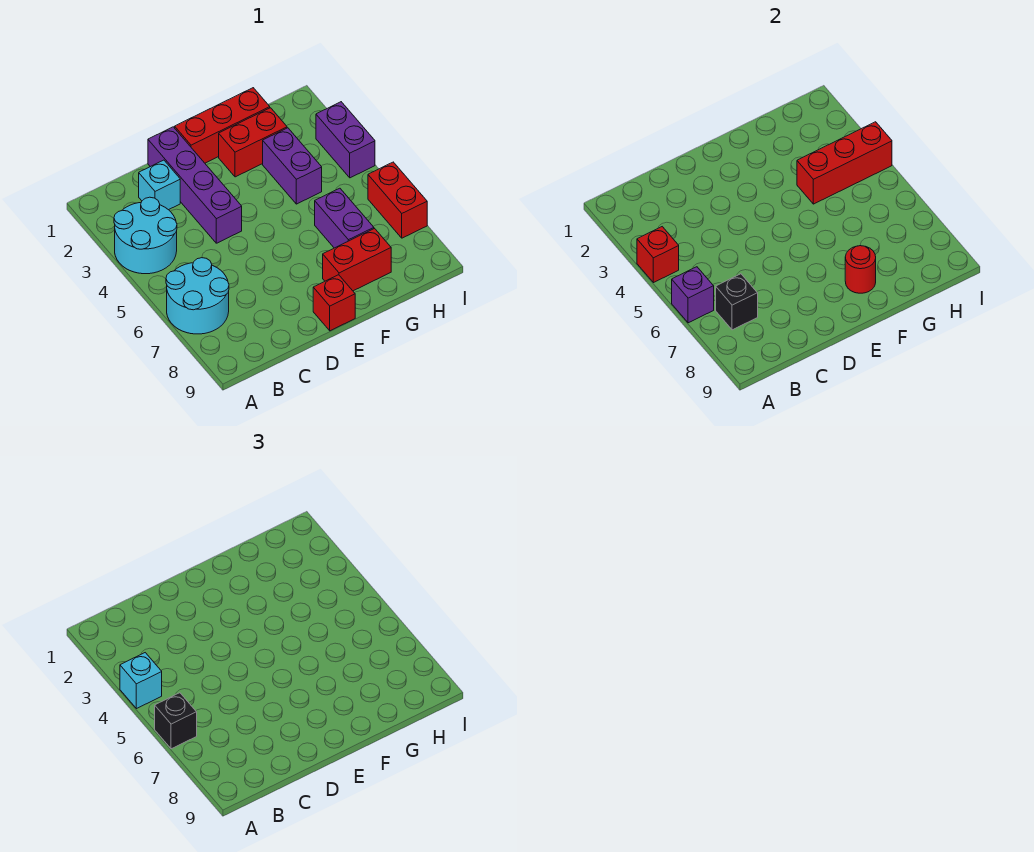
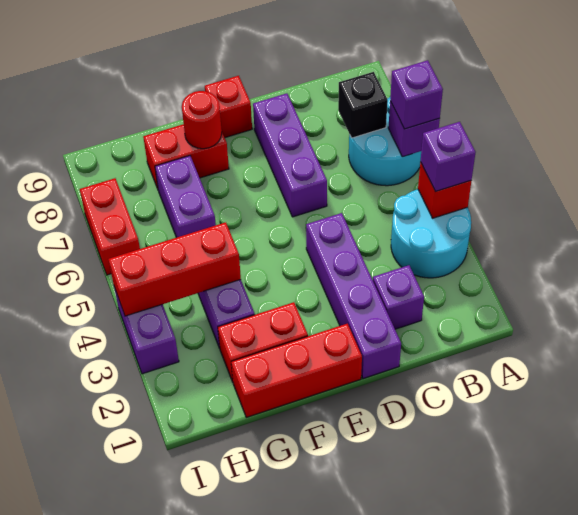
cyan brick A4 level 3 -> purple brick A4 level 3
black brick A6 level 3 -> purple brick A6 level 3
cyan brick C2 level 1 -> purple brick C2 level 1
none -> purple brick D6:D8 level 1

